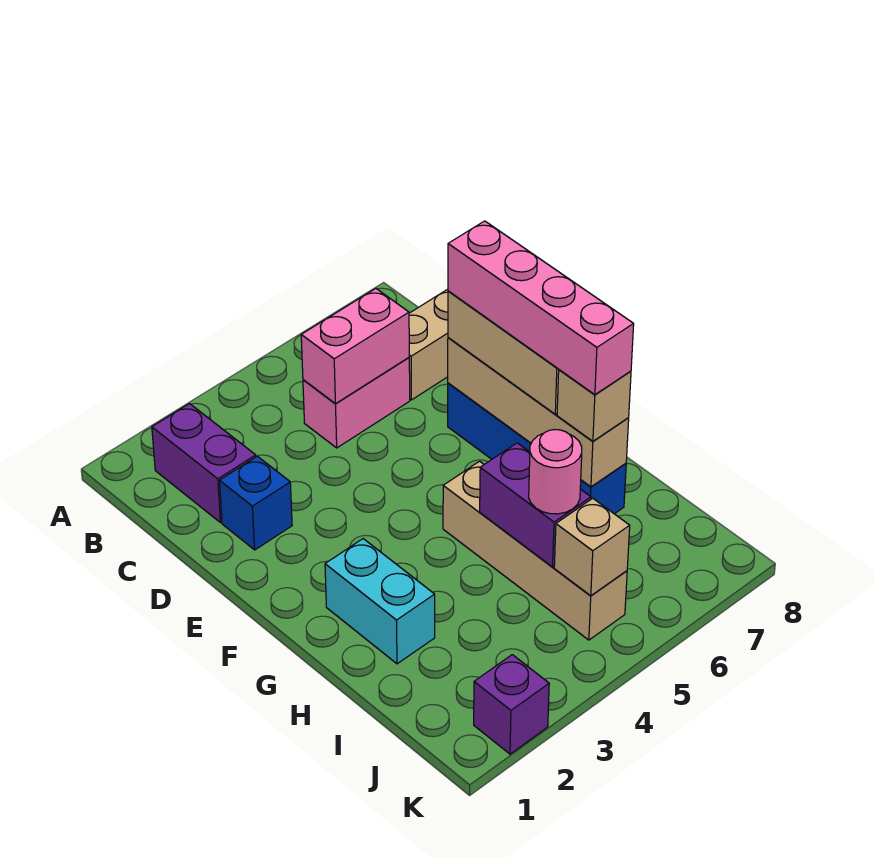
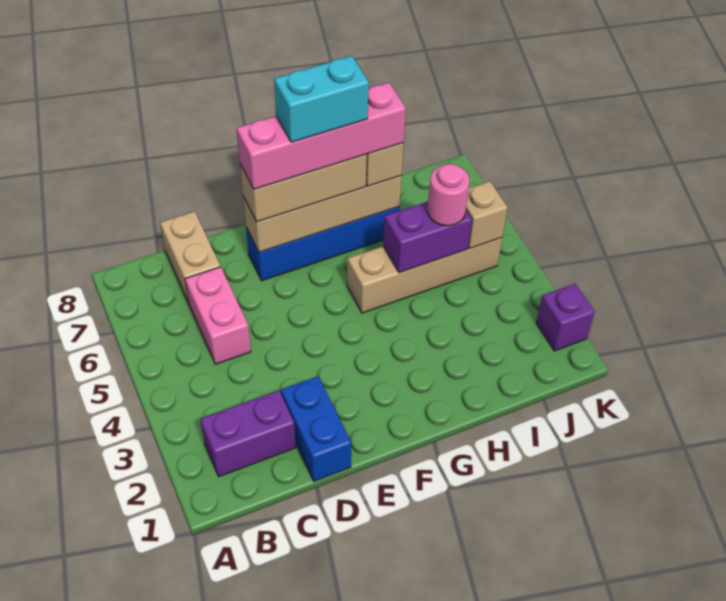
pink brick C5:C6 level 2 -> none
blue brick D2 level 1 -> blue brick D1:D2 level 1
cyan brick G2:H2 level 1 -> cyan brick F7:G7 level 5

